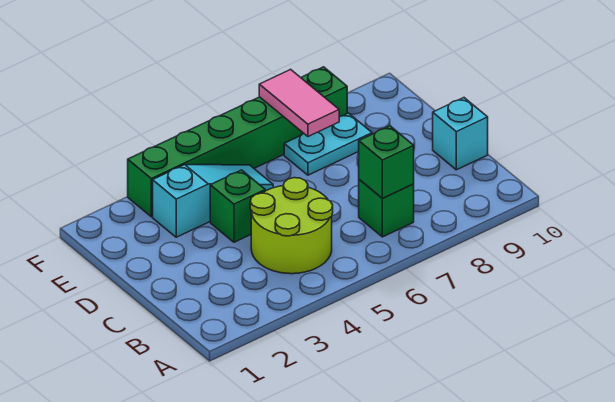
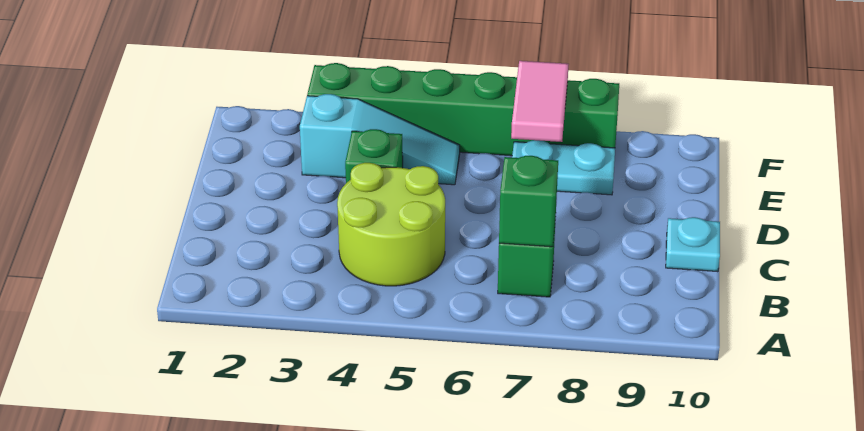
cyan brick C10 level 1 -> cyan plate C10 level 1

